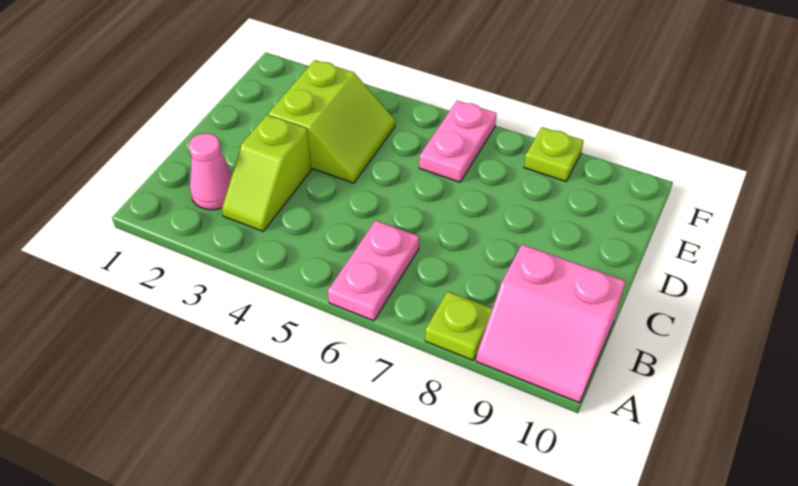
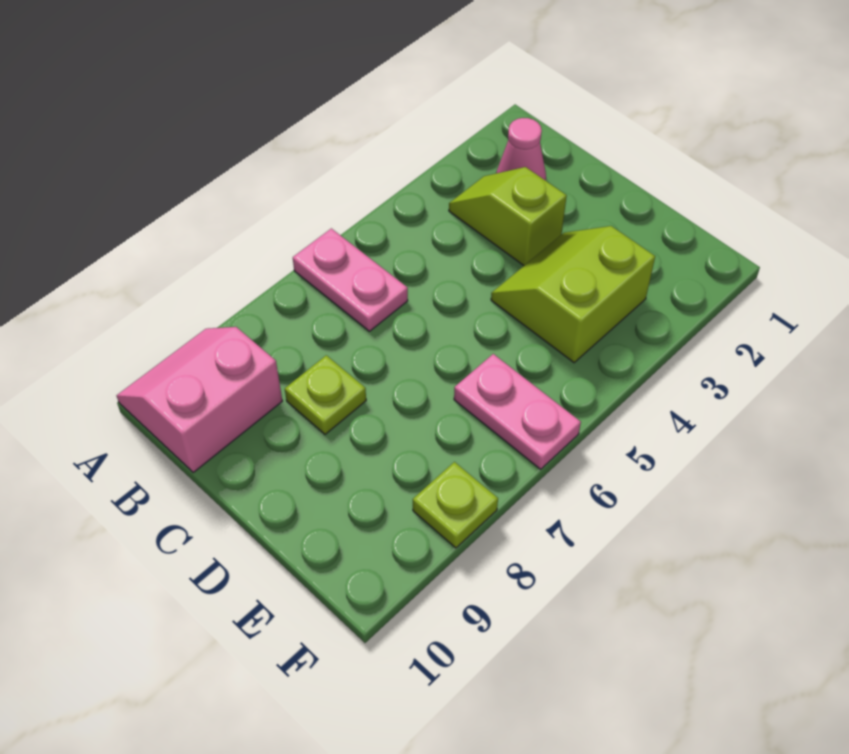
lime plate A8 level 1 -> lime plate C8 level 1
lime slope D3:E4 level 1 top 3 -> lime slope D3:E4 level 1 top E

